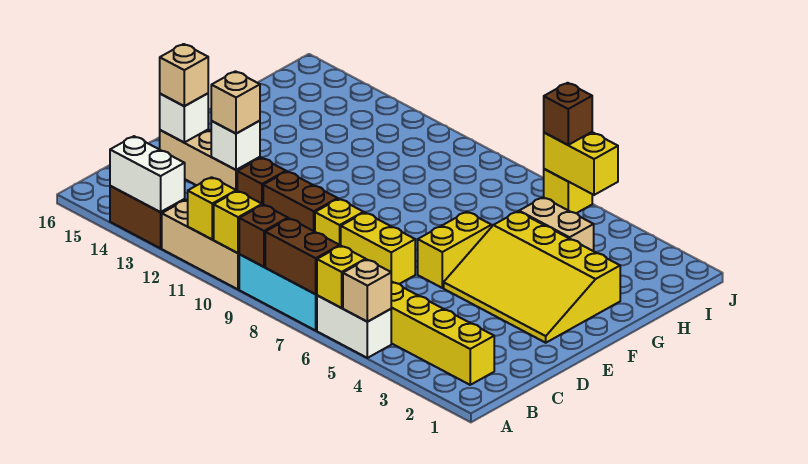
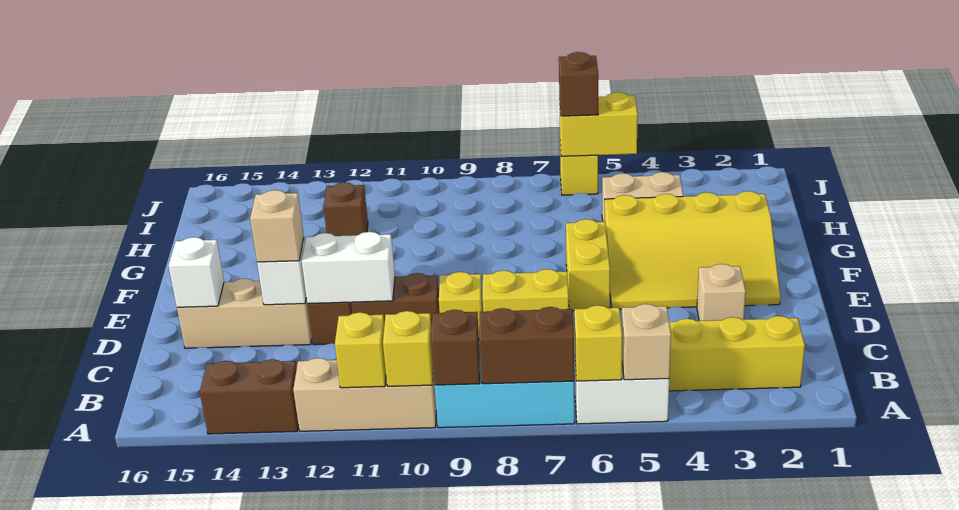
white brick A13:A14 level 2 -> white brick D11:D12 level 2
tan brick D15 level 3 -> tan brick D3 level 1
none -> brown brick H12 level 1

